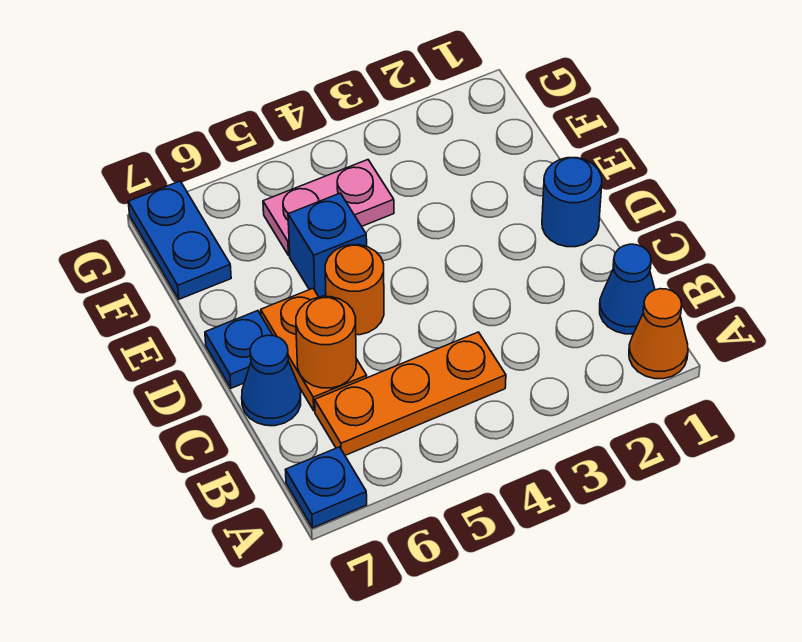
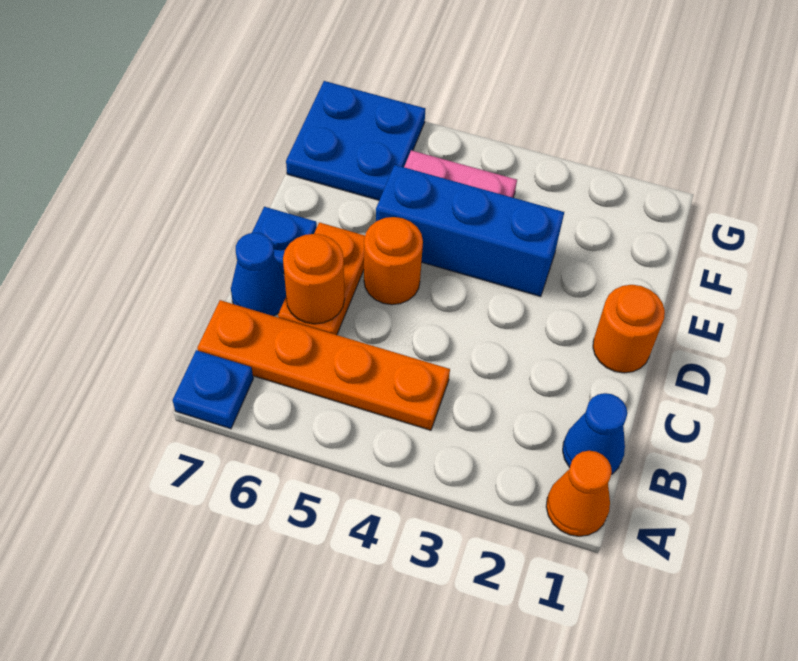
orange plate B4:B6 level 1 -> orange plate B4:B7 level 1
blue round brick D1 level 1 -> orange round brick D1 level 1
blue brick E5 level 1 -> blue brick E3:E5 level 1
blue plate F7:G7 level 1 -> blue plate F6:G7 level 1

